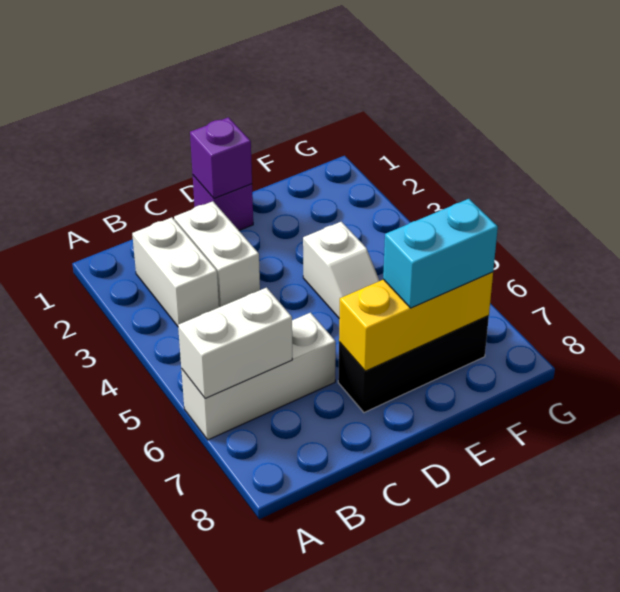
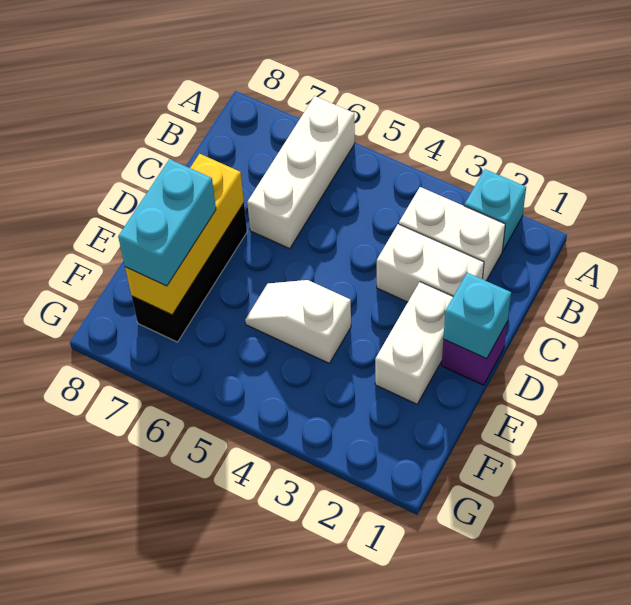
none -> cyan brick A2 level 1
white brick A6:B6 level 2 -> white brick D2:E2 level 1
purple brick D1 level 2 -> cyan brick D1 level 2

